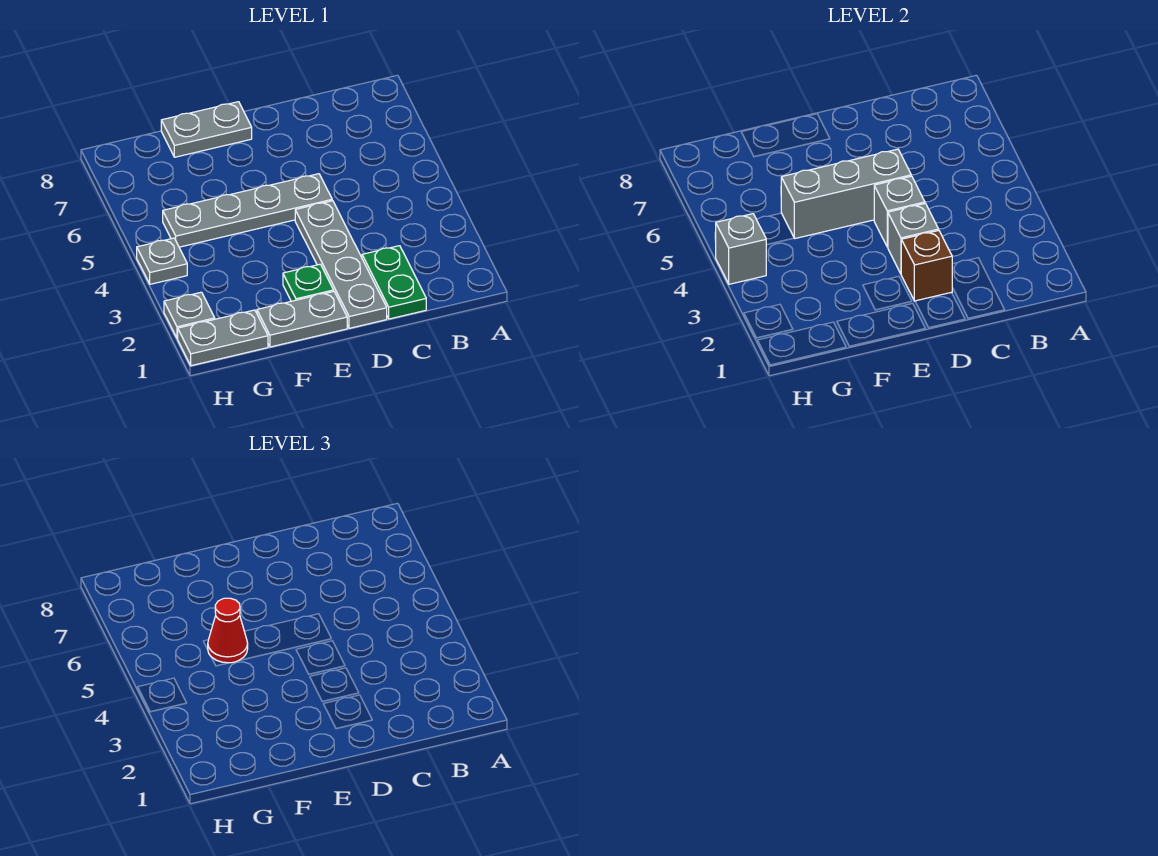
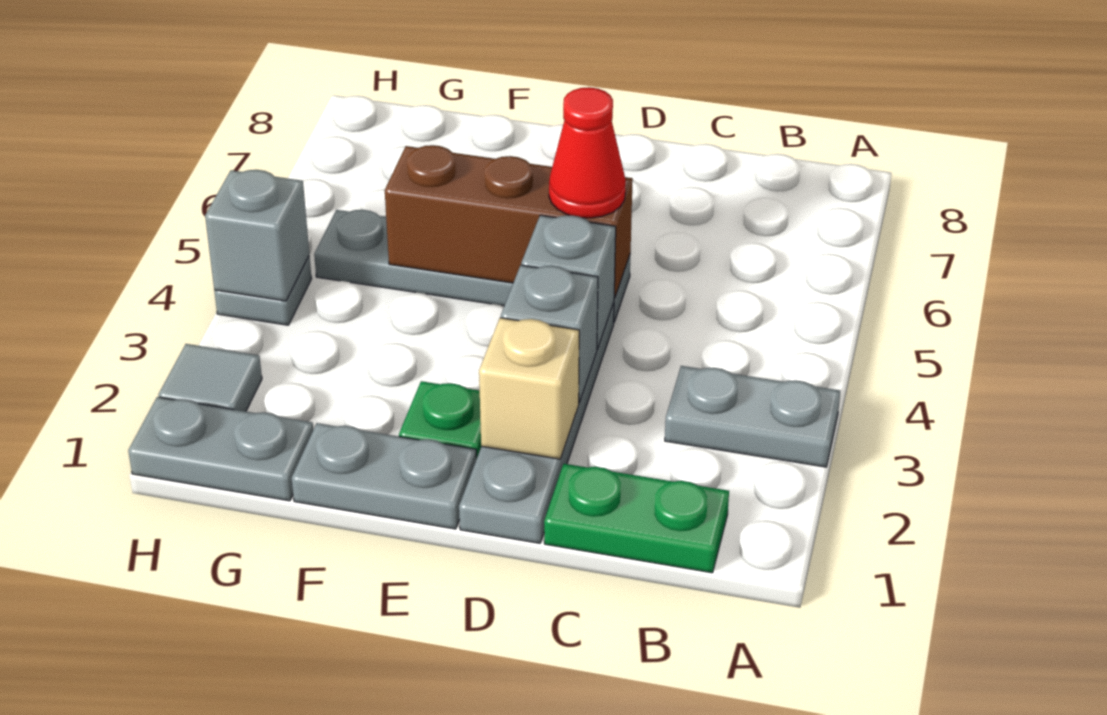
green plate C1:C2 level 1 -> green plate B1:C1 level 1
brown brick D2 level 2 -> tan brick D2 level 2
grey brick D5:F5 level 2 -> brown brick D5:F5 level 2
grey plate E8:F8 level 1 -> grey plate A3:B3 level 1
red cone F5 level 3 -> red cone D5 level 3
grey plate H2 level 1 -> grey tile H2 level 1

